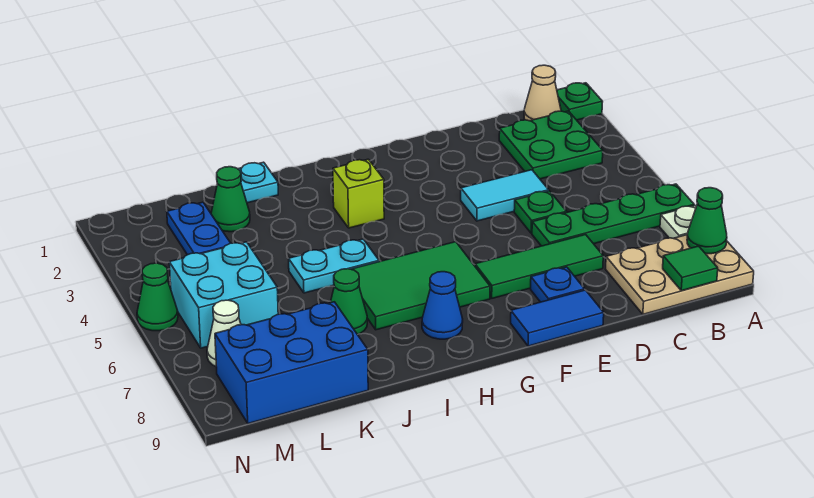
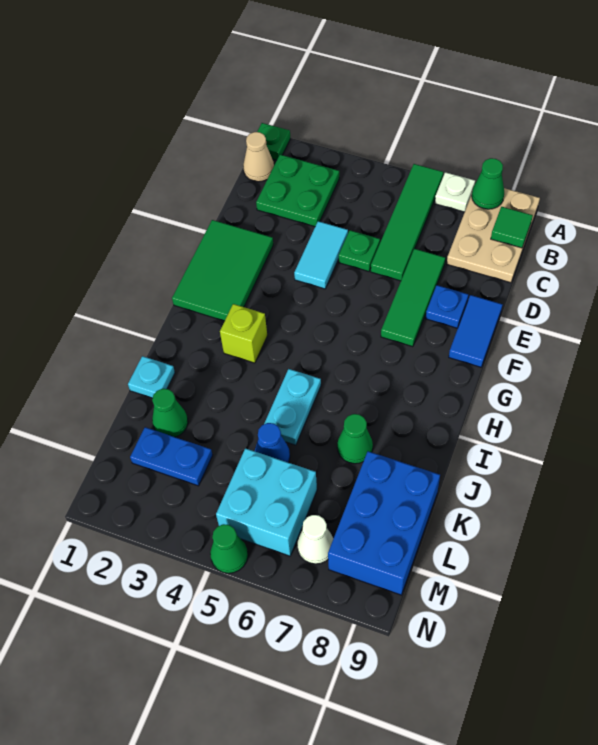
green plate A6:D6 level 1 -> green tile A6:D6 level 1
green tile G6:I7 level 1 -> green tile E1:G2 level 1
blue cone H8 level 1 -> blue cone K5 level 1

